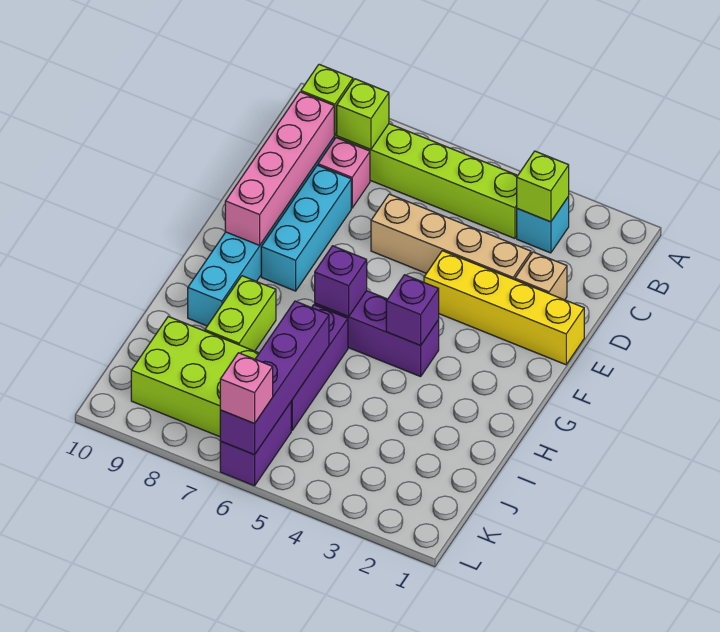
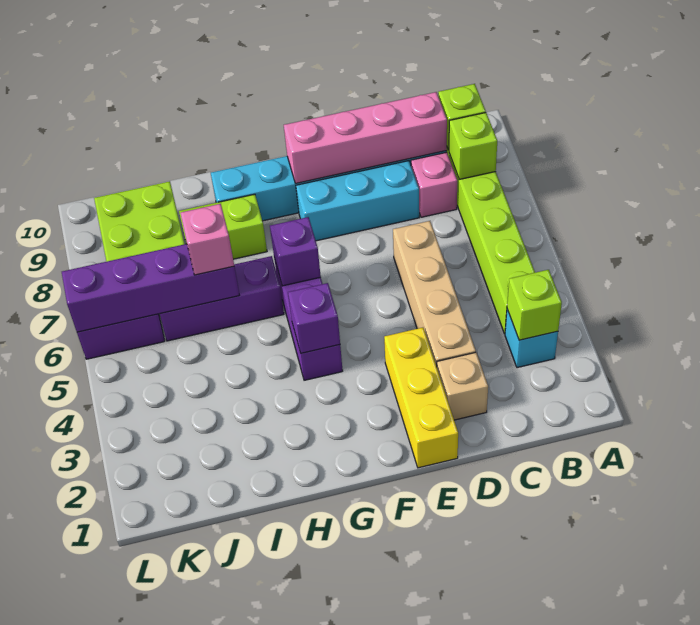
yellow brick E1:E4 level 1 -> yellow brick E1:E3 level 1
pink brick L6 level 3 -> pink brick I6 level 3

